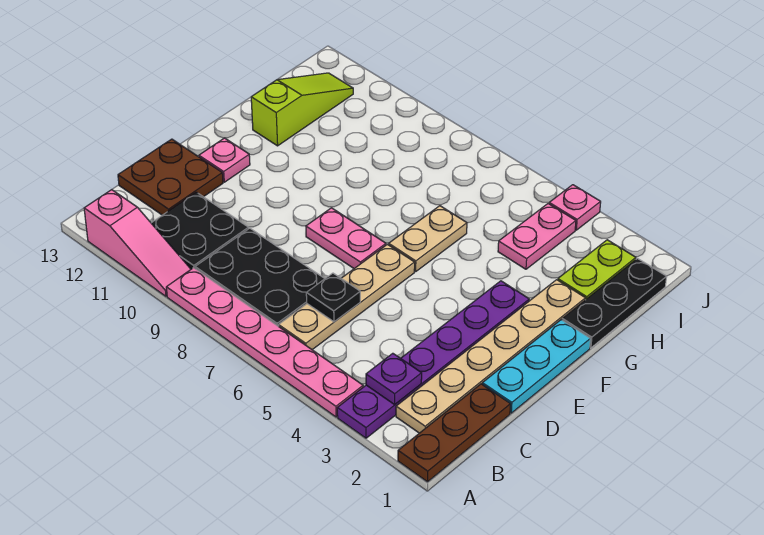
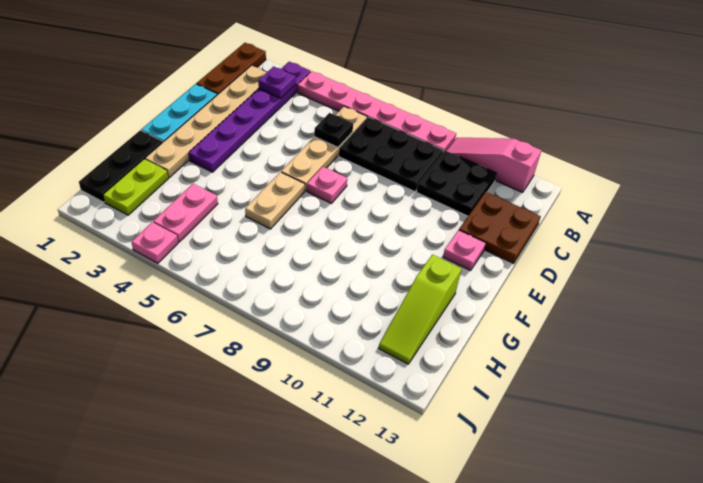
pink plate E7:E8 level 1 -> pink plate E7 level 1

